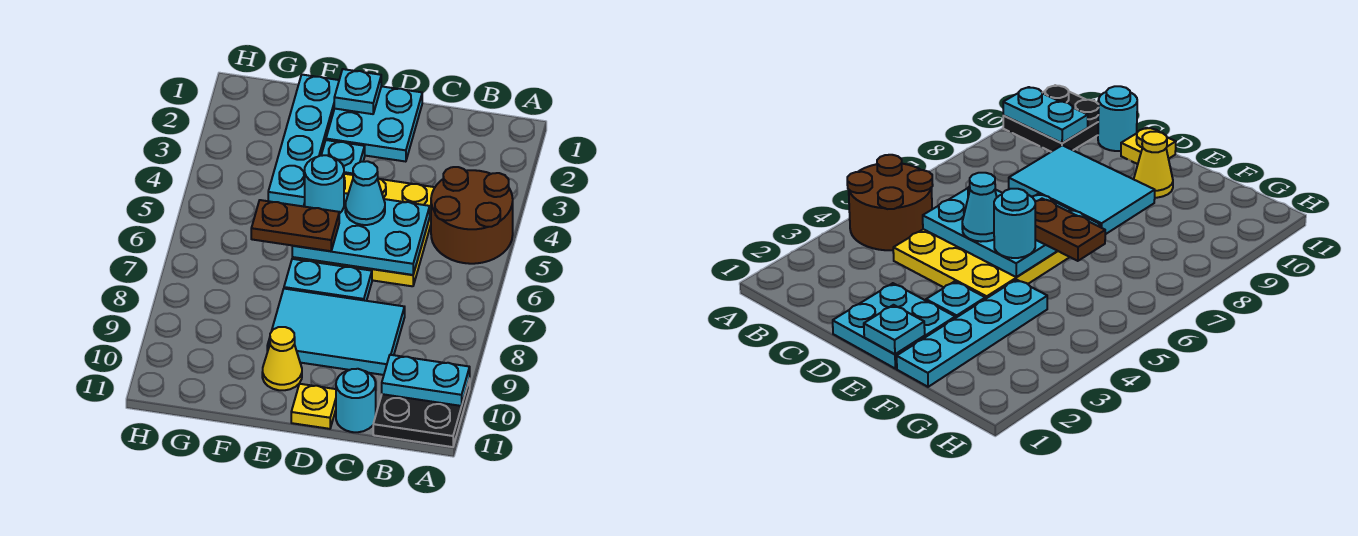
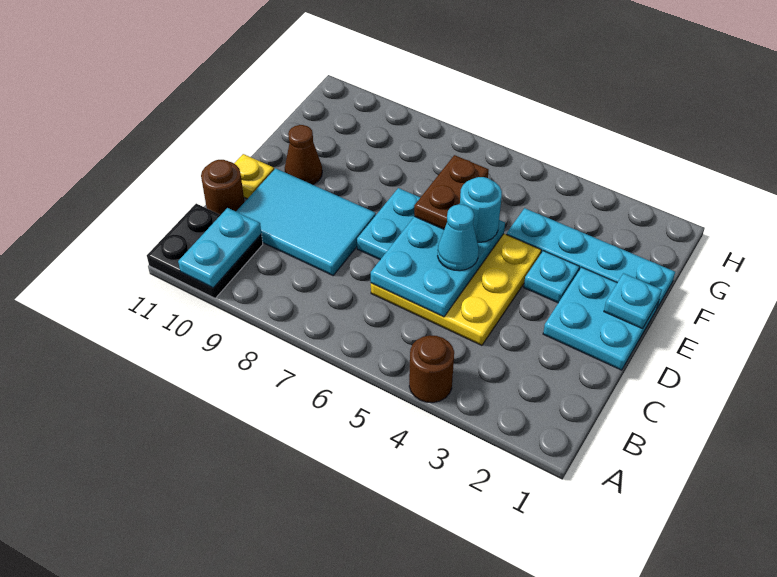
brown round brick A4:B5 level 1 -> brown round brick A4 level 1
cyan tile C8:E9 level 1 -> cyan tile C8:D10 level 1
cyan round brick C11 level 1 -> brown round brick C11 level 1
yellow cone E10 level 1 -> brown cone E10 level 1

